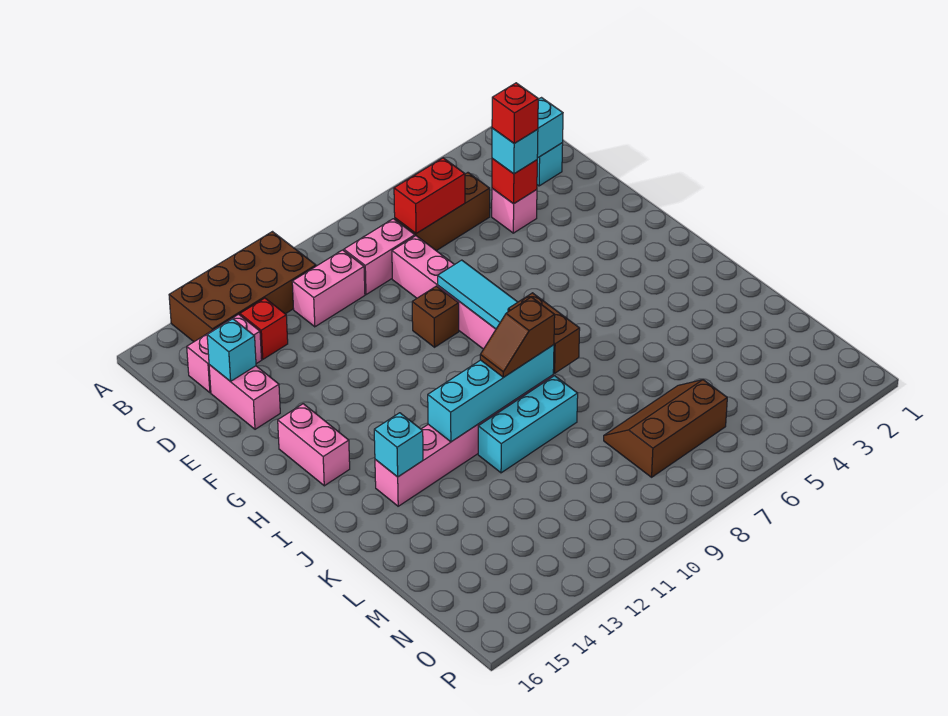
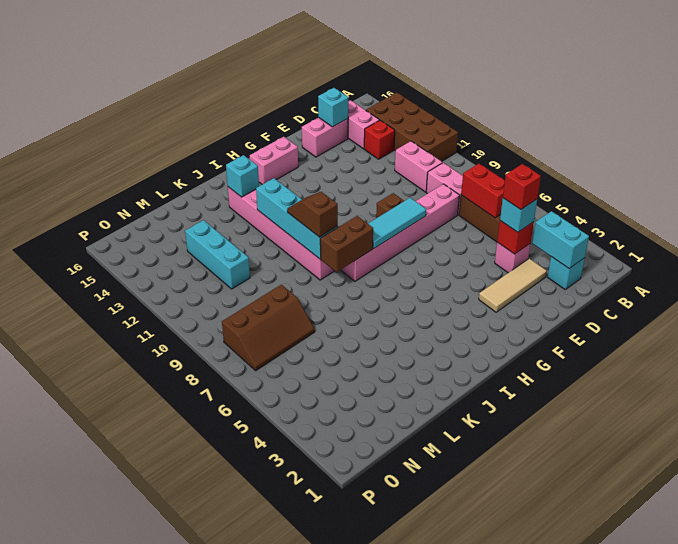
none -> tan tile D3:F3 level 1
cyan brick K9:K11 level 1 -> cyan brick M11:M13 level 1
brown slope M6:N8 level 1 top N -> brown slope M7:O8 level 1 top 8

